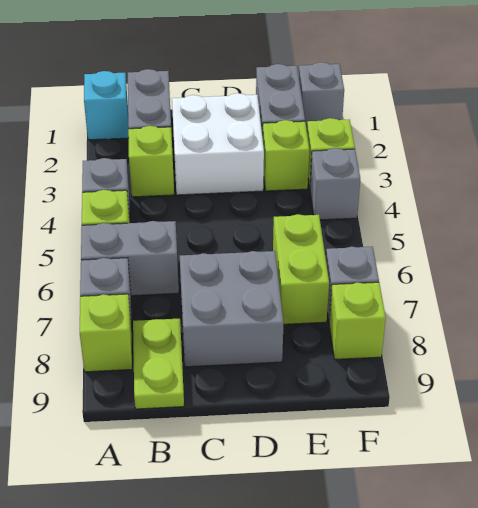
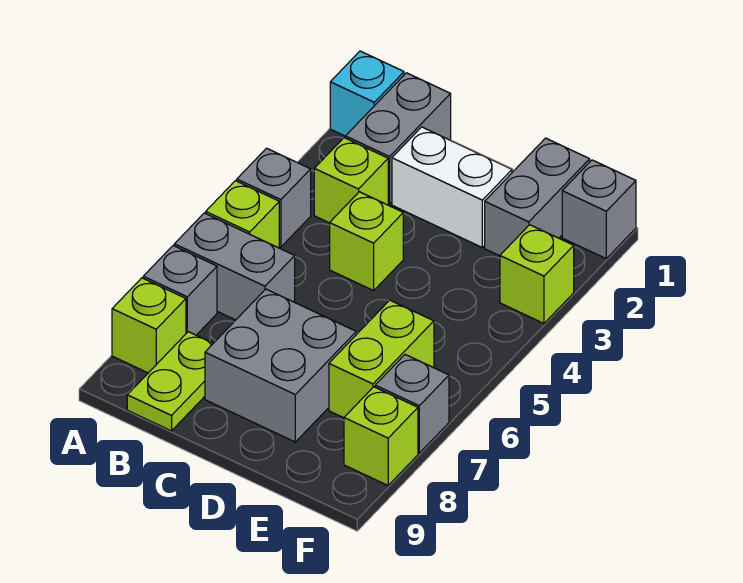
white brick C2:D3 level 1 -> white brick C2:D2 level 1
lime brick E3 level 1 -> lime brick C4 level 1
grey brick F4 level 1 -> none

